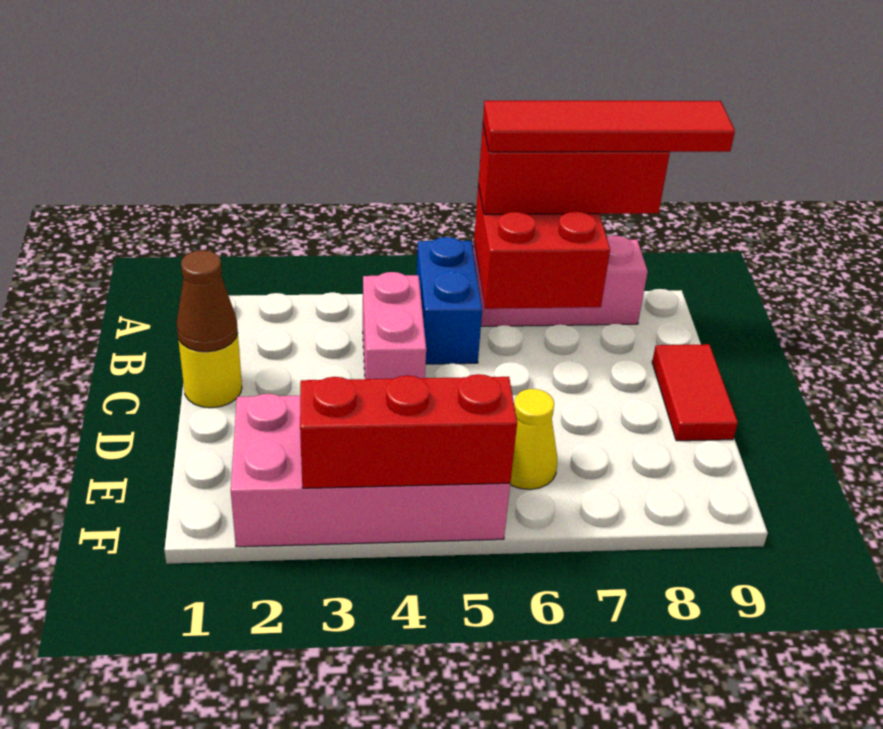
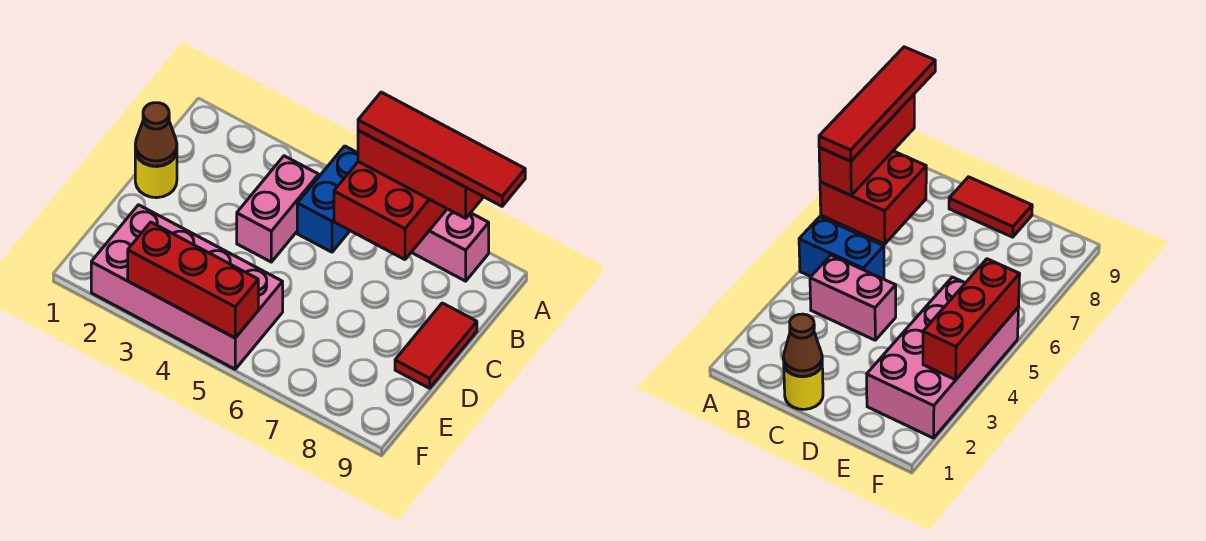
yellow cone E6 level 1 -> none

